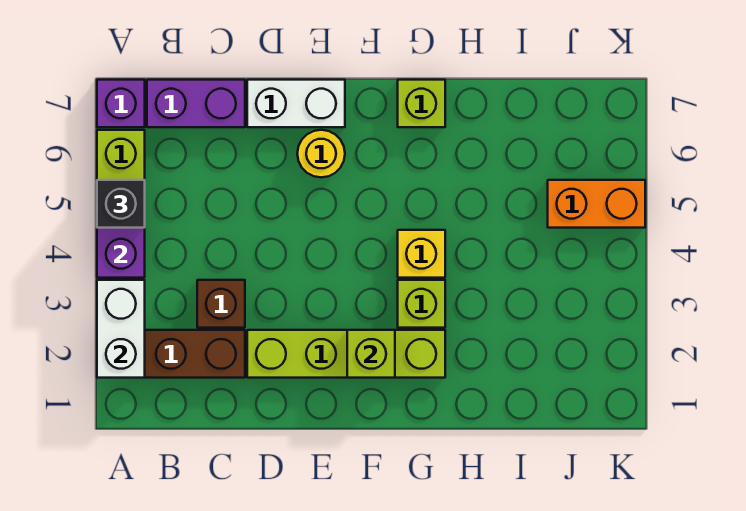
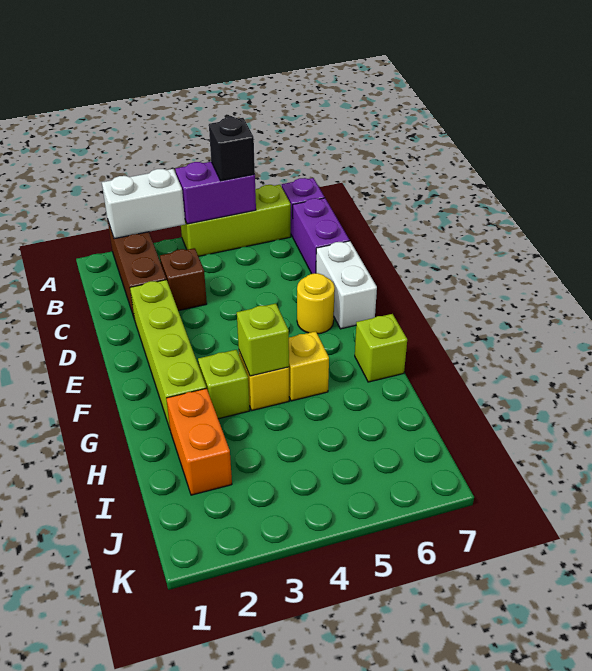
lime brick F2 level 2 -> lime brick G4 level 2
none -> yellow brick G5 level 1
orange brick J5:K5 level 1 -> orange brick H2:I2 level 1

